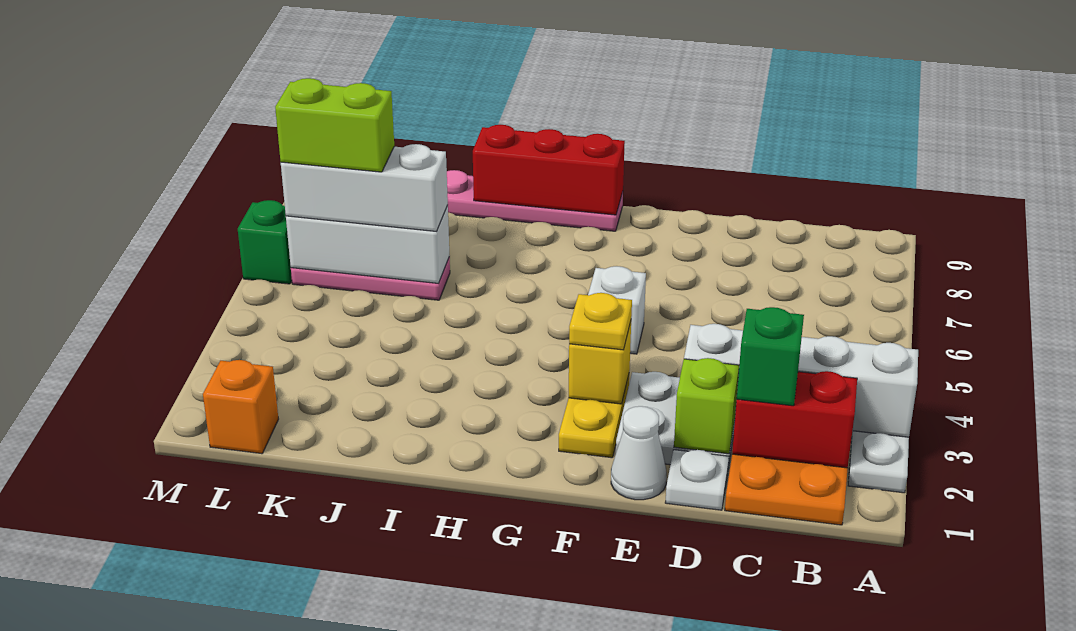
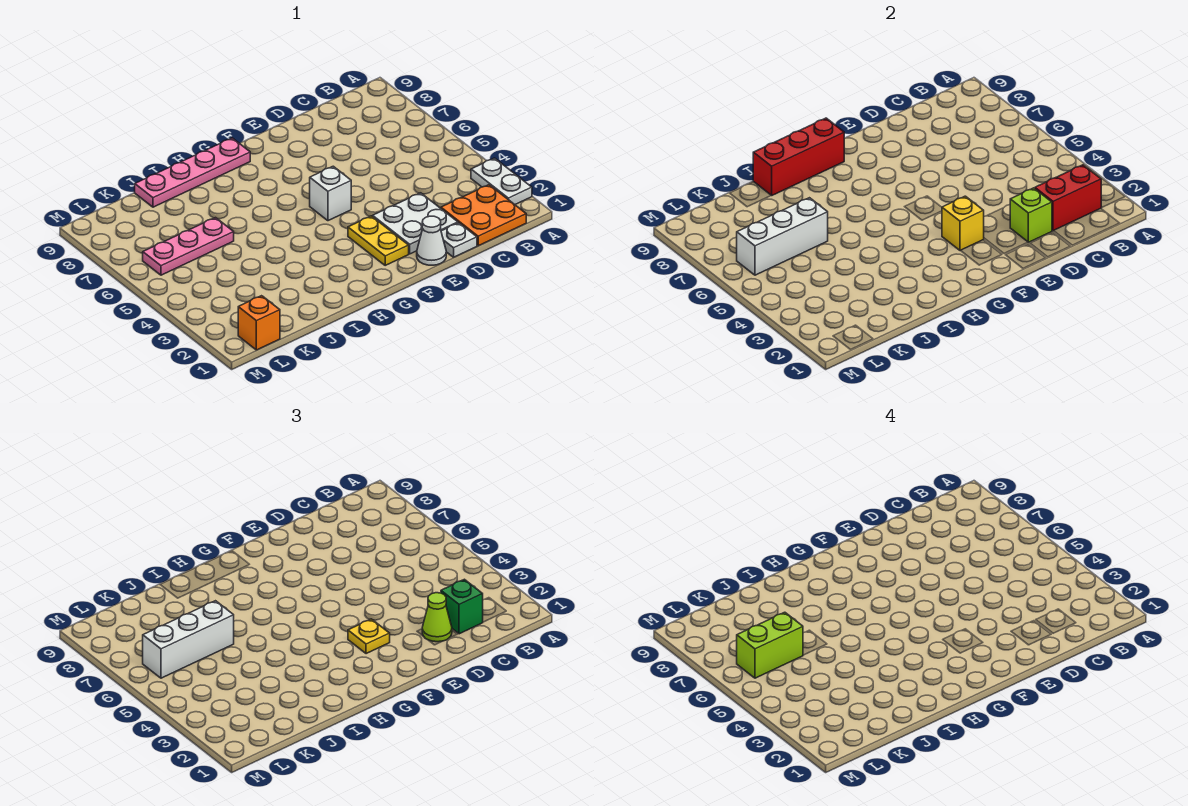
white brick A3:D3 level 2 -> none
none -> lime cone D2 level 3
green brick M6 level 1 -> none

